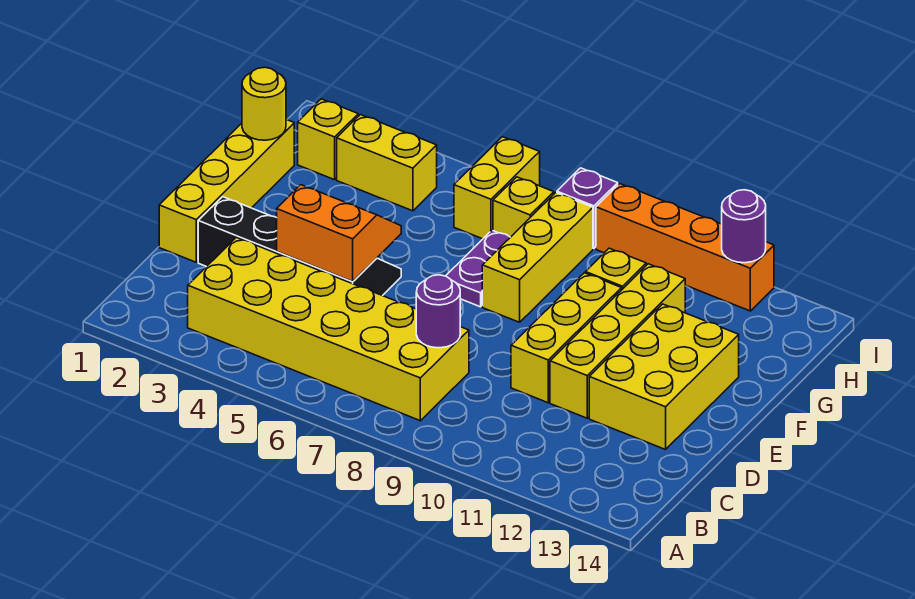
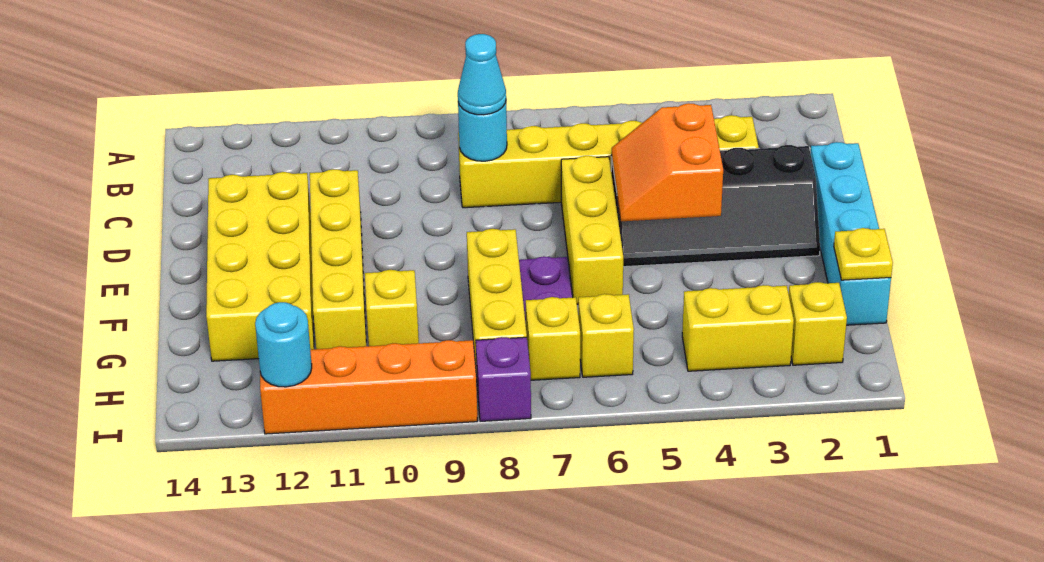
yellow brick B3:C8 level 1 -> yellow brick C3:C8 level 1
purple round brick C8 level 2 -> cyan round brick C8 level 2
none -> cyan cone C8 level 3
yellow brick D1:G1 level 1 -> cyan brick D1:G1 level 1
orange slope D4:E5 level 2 top D -> orange slope D4:E5 level 2 top 4
yellow brick D10:F10 level 1 -> yellow brick D6:F6 level 1
yellow brick D12:F13 level 1 -> yellow brick D12:G13 level 1
yellow round brick G1 level 2 -> yellow plate G1 level 2
yellow brick H6:I6 level 1 -> yellow brick H6 level 1
purple round brick I12 level 2 -> cyan round brick I12 level 2

